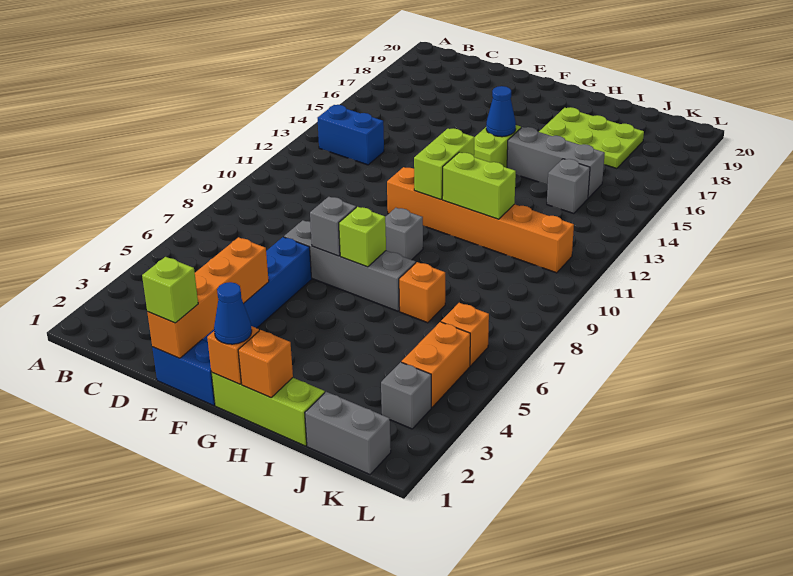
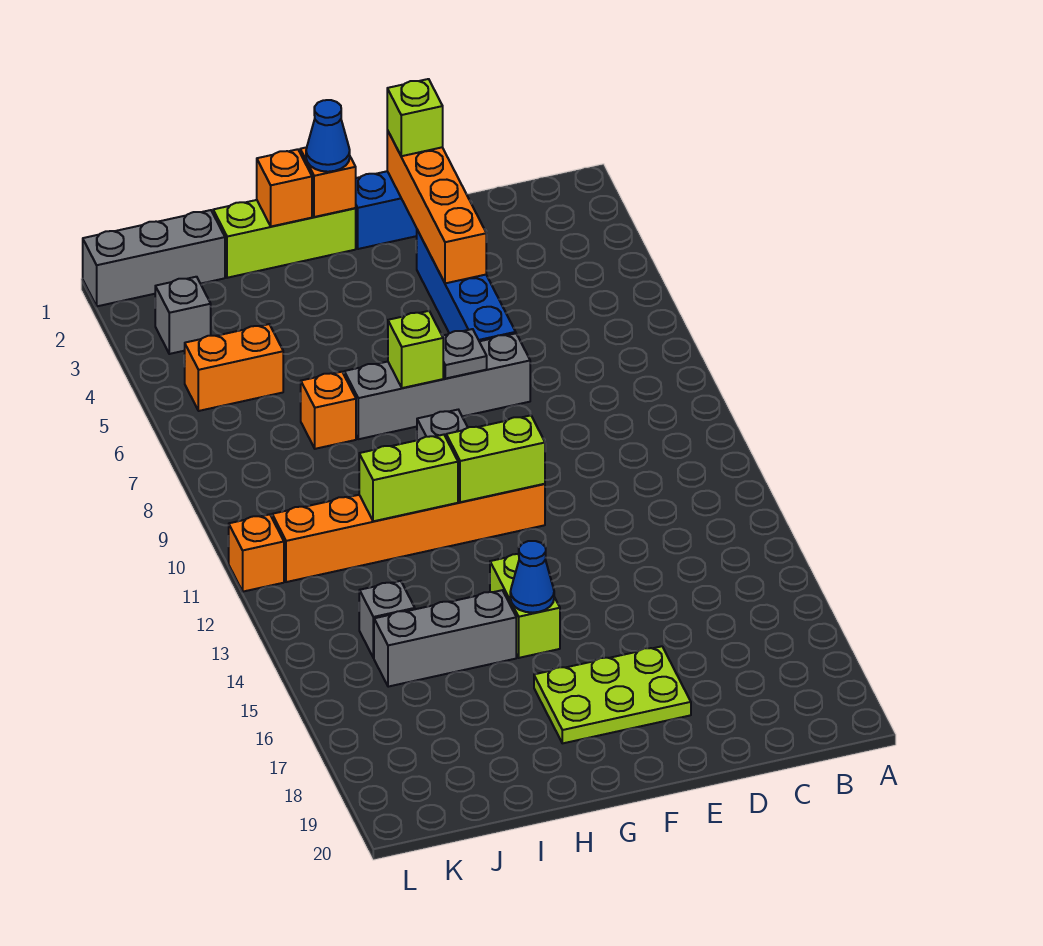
blue brick B13:C13 level 1 -> none
grey brick F7 level 2 -> grey plate F7 level 2
lime brick G11:G12 level 2 -> lime brick F11:G11 level 2
lime plate H17:J18 level 1 -> lime plate E17:G18 level 1
grey brick J1:K1 level 1 -> grey brick J1:L1 level 1
orange brick K4:K5 level 1 -> orange brick J5:K5 level 1
orange brick K6 level 1 -> orange brick L11 level 1

